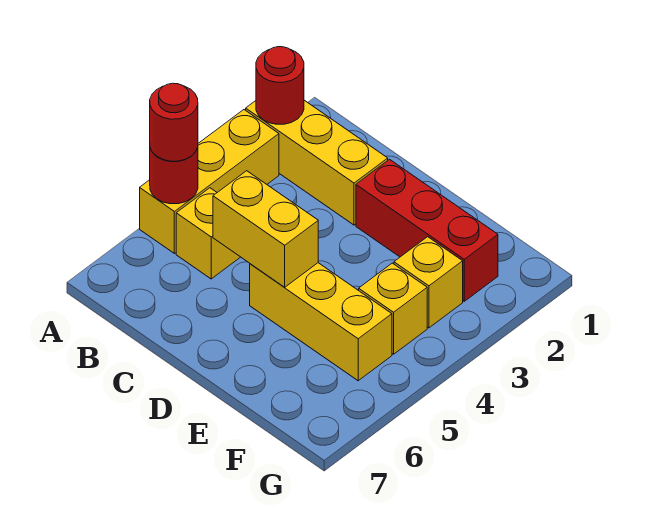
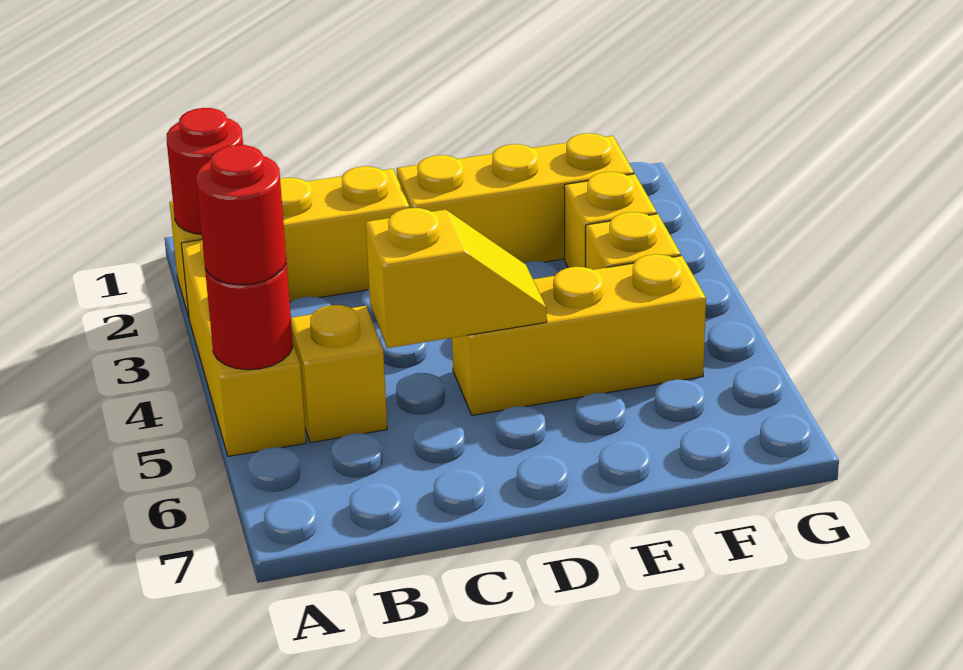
yellow brick C5:D5 level 2 -> yellow slope C5:D5 level 2 top C
red brick D2:F2 level 1 -> yellow brick D2:F2 level 1

